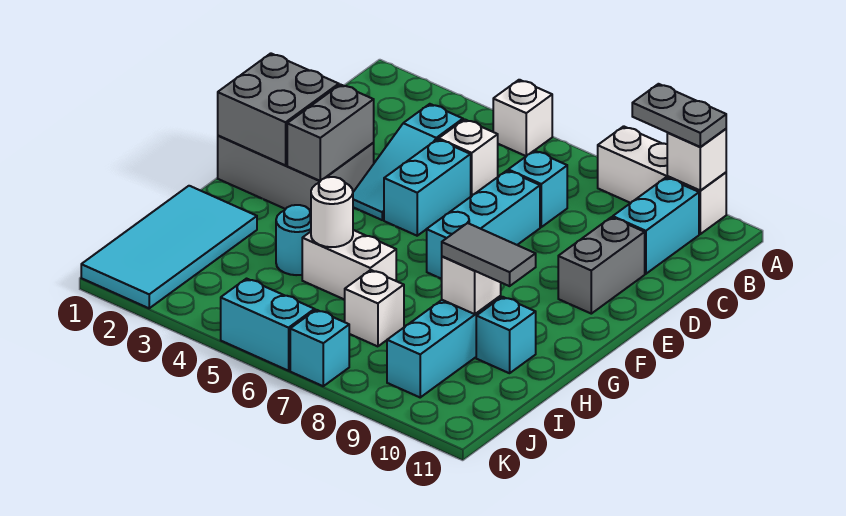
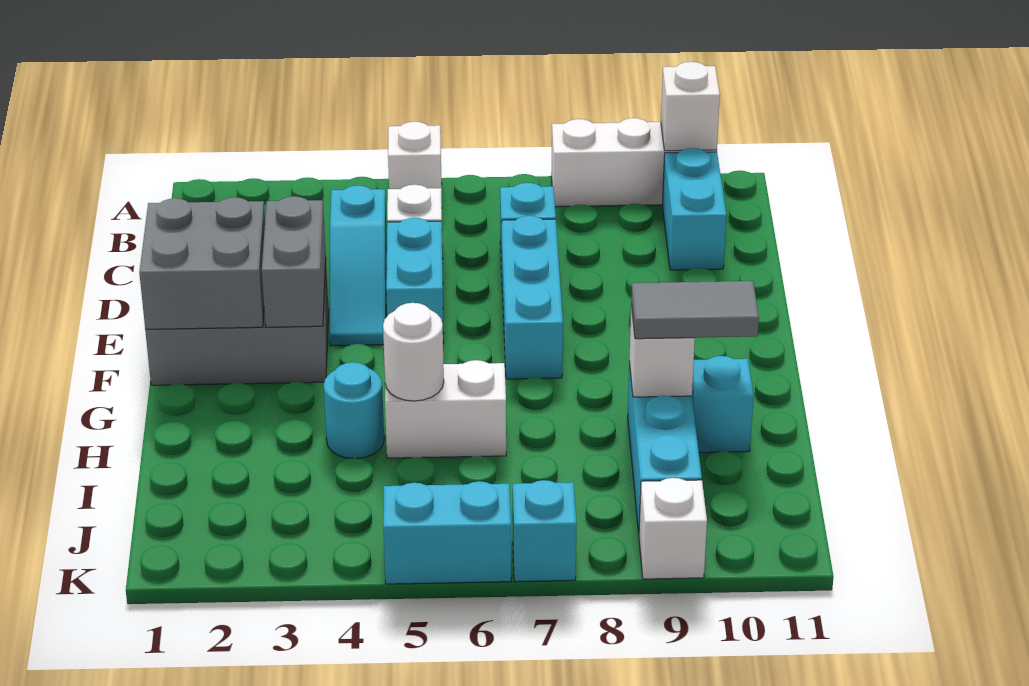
grey plate A9:A10 level 3 -> none
grey brick D10:E10 level 1 -> none
cyan tile H1:K2 level 1 -> none
white brick I7 level 1 -> white brick K9 level 1

